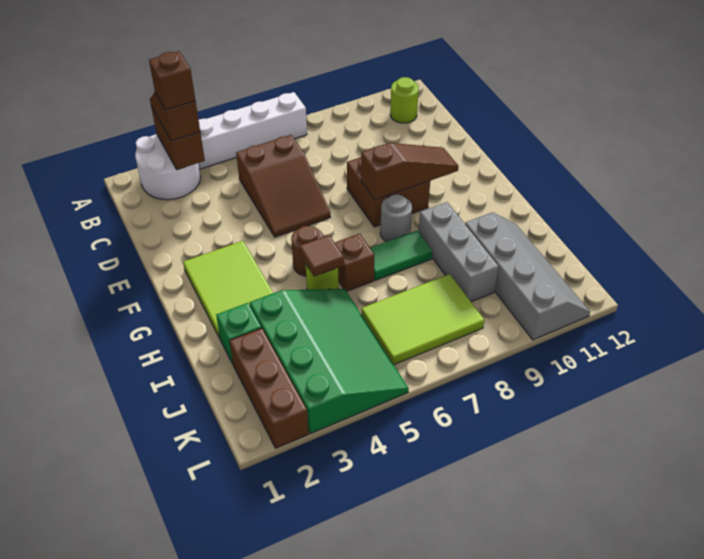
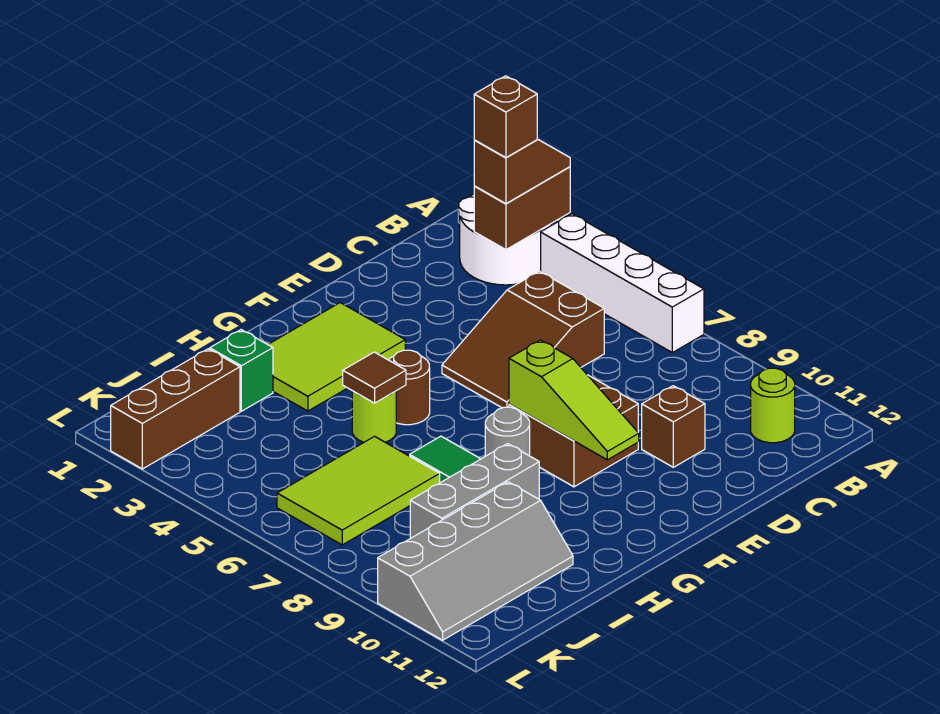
brown slope F8:F10 level 2 top 8 -> lime slope F8:F10 level 2 top 8
brown brick H6 level 1 -> brown brick D10 level 1
green slope I3:L5 level 1 top 3 -> none
lime tile J6:K8 level 1 -> lime tile I6:K7 level 1

